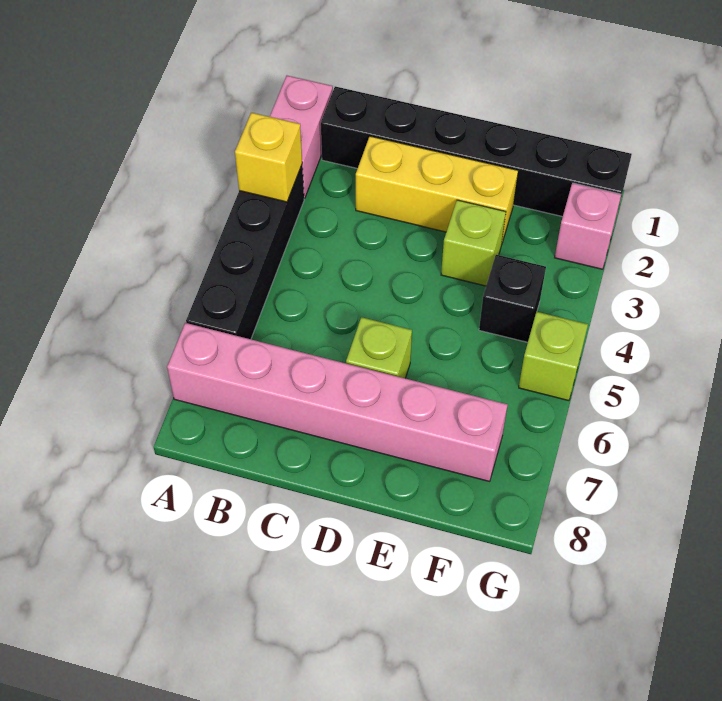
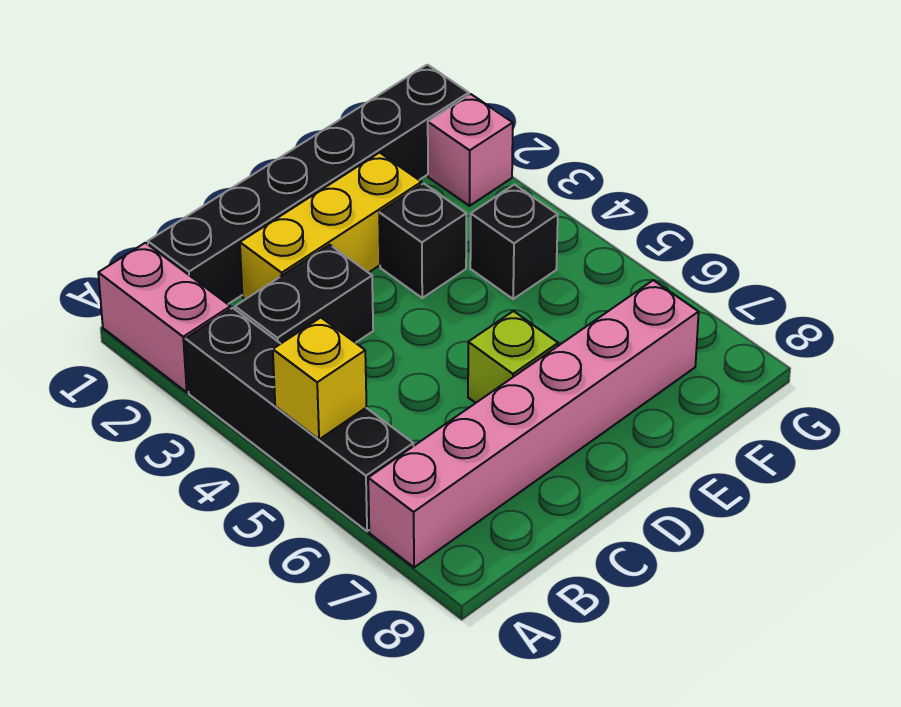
yellow brick A3 level 2 -> yellow brick A5 level 2
none -> black brick B3:C3 level 1
lime brick E3 level 1 -> black brick E3 level 1
lime brick G5 level 1 -> none

